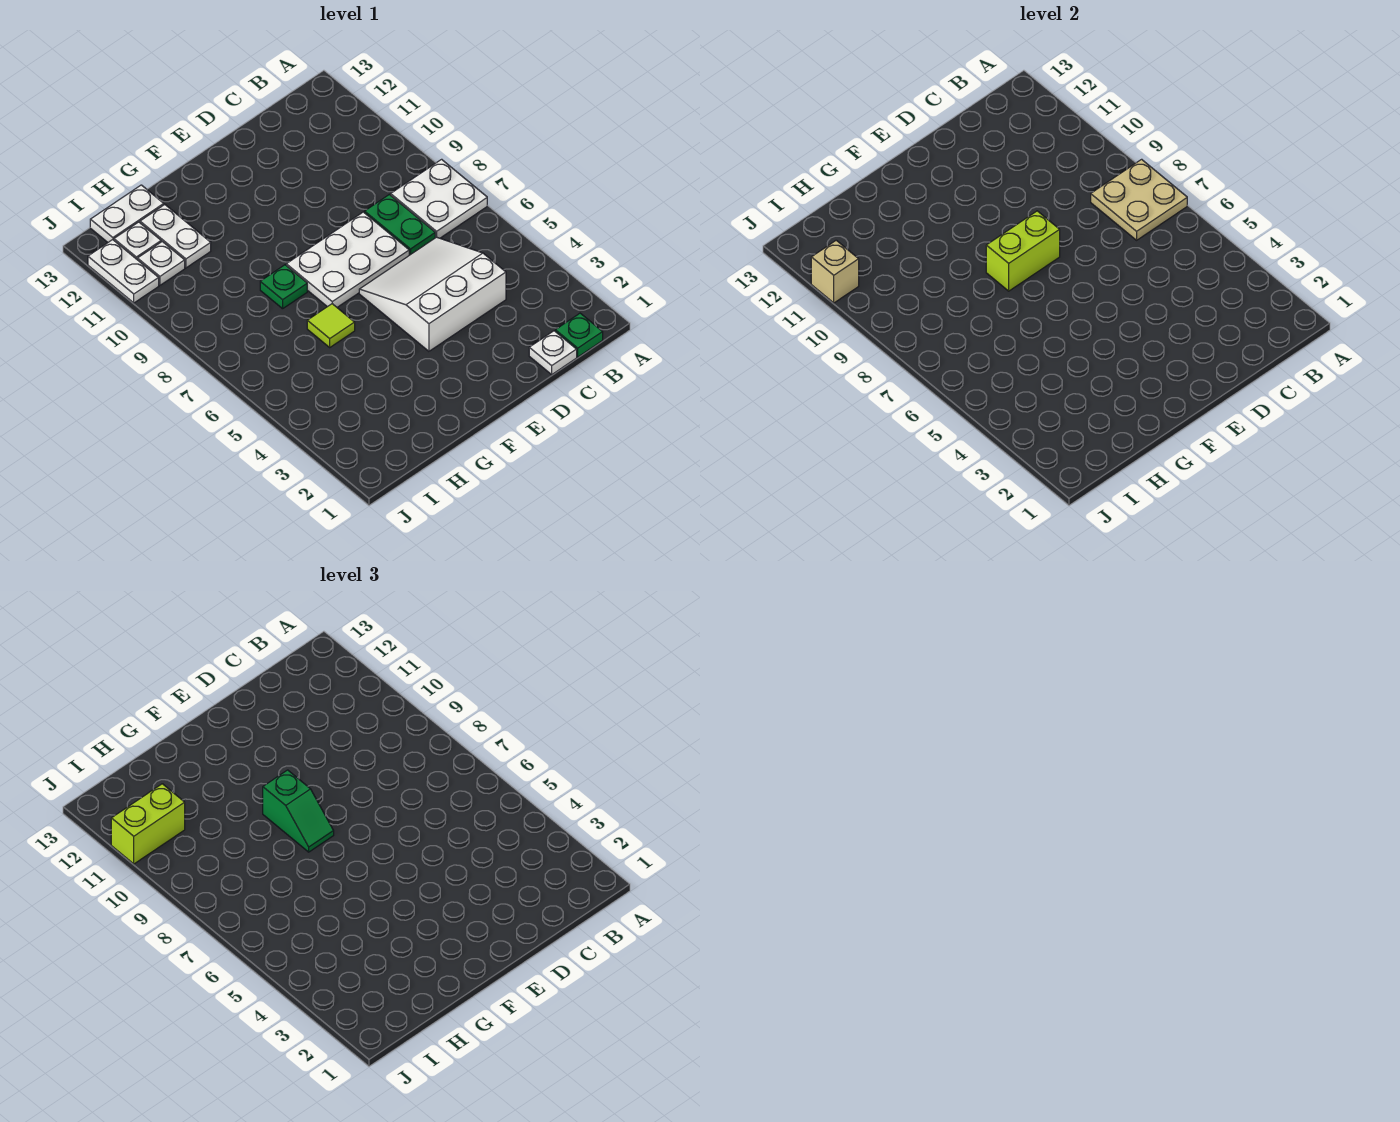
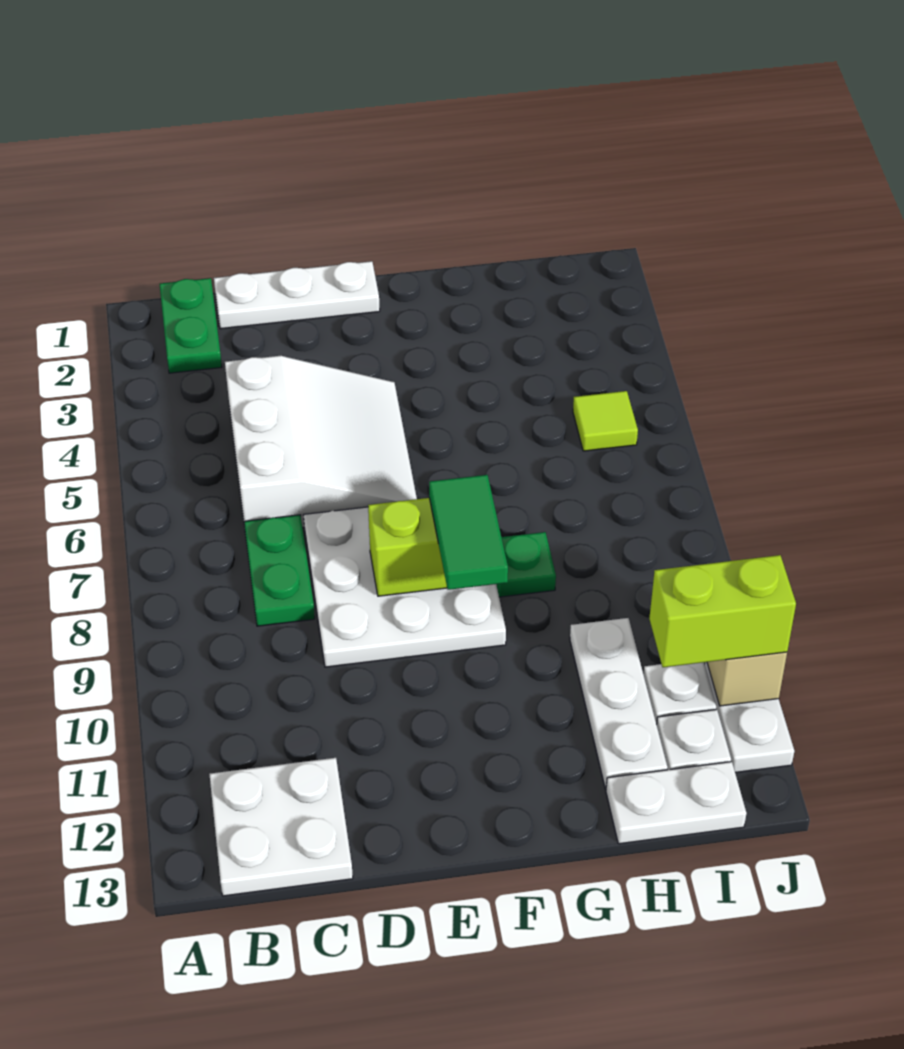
white plate A7:B8 level 1 -> white plate B12:C13 level 1
tan plate A7:B8 level 2 -> none
green plate B1 level 1 -> green plate B1:B2 level 1
white plate C1 level 1 -> white plate C1:E1 level 1
white slope C4:E6 level 1 top 4 -> white slope C4:E6 level 1 top C
white plate D7:F8 level 1 -> white plate D7:F9 level 1
green slope F8:F9 level 3 top 9 -> green tile F8:F9 level 3
lime tile G6 level 1 -> lime tile I5 level 1
white plate H11:H12 level 1 -> white plate H10:H12 level 1

